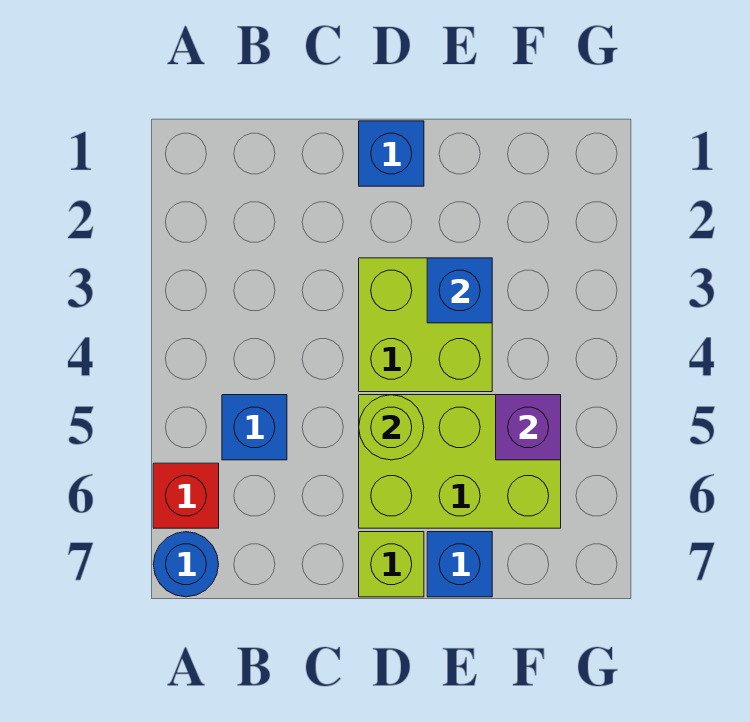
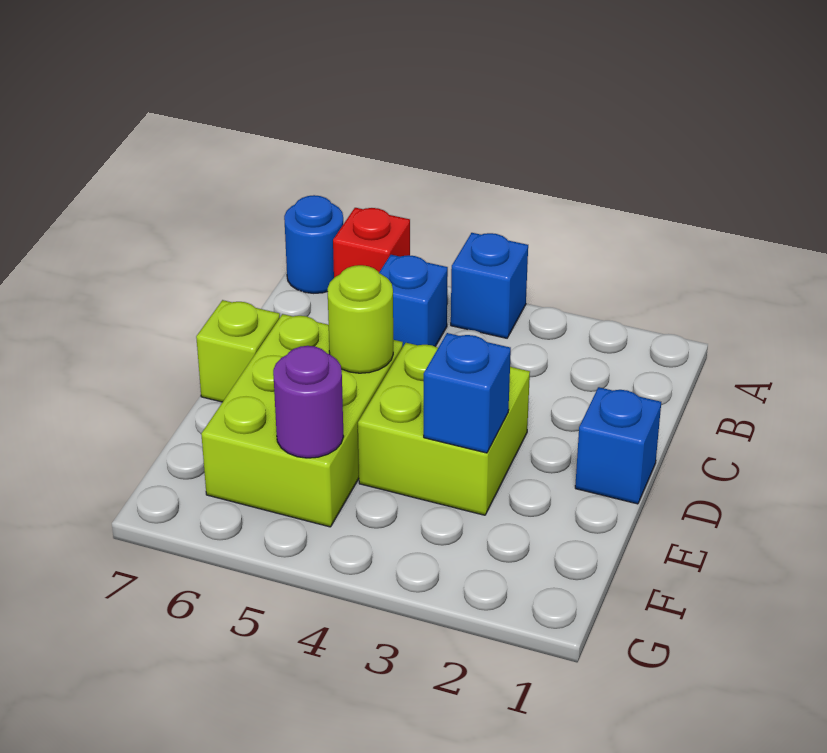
blue brick E7 level 1 -> blue brick A4 level 1
purple brick F5 level 2 -> purple round brick F5 level 2

